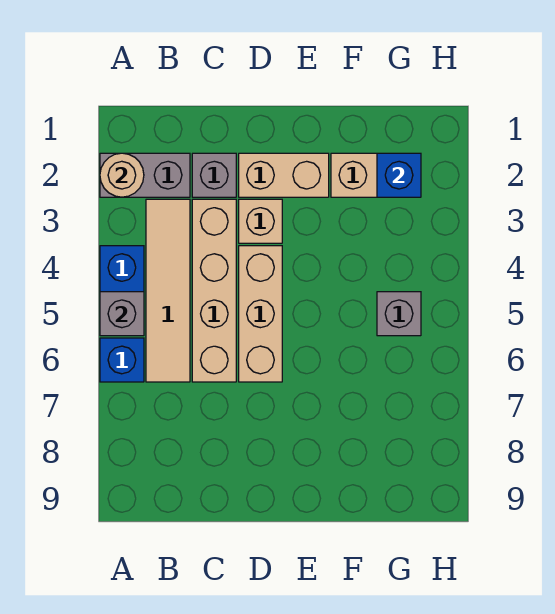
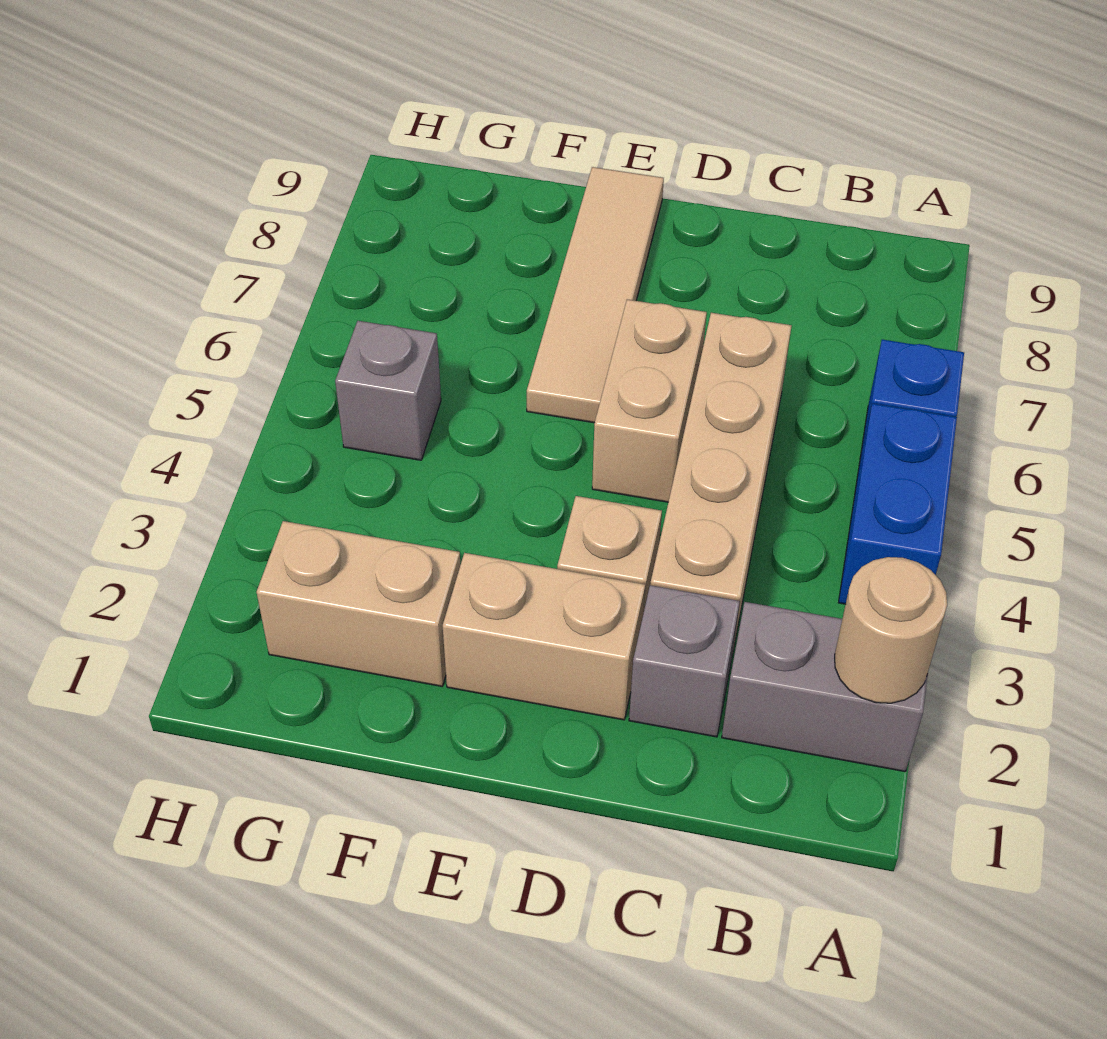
grey brick A5 level 2 -> none
tan tile B3:B6 level 1 -> tan tile E6:E9 level 1
tan brick D4:D6 level 1 -> tan brick D5:D6 level 1
blue brick G2 level 2 -> none

